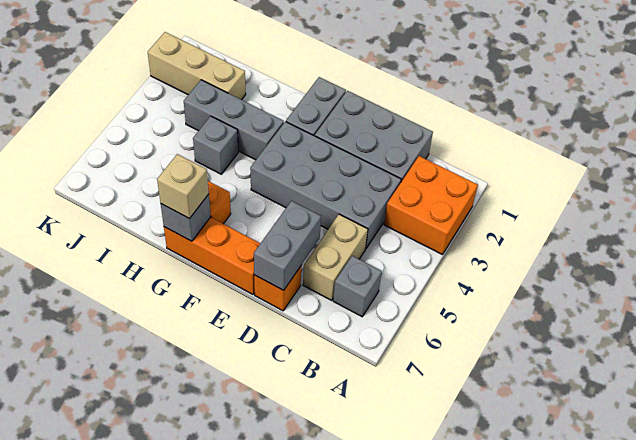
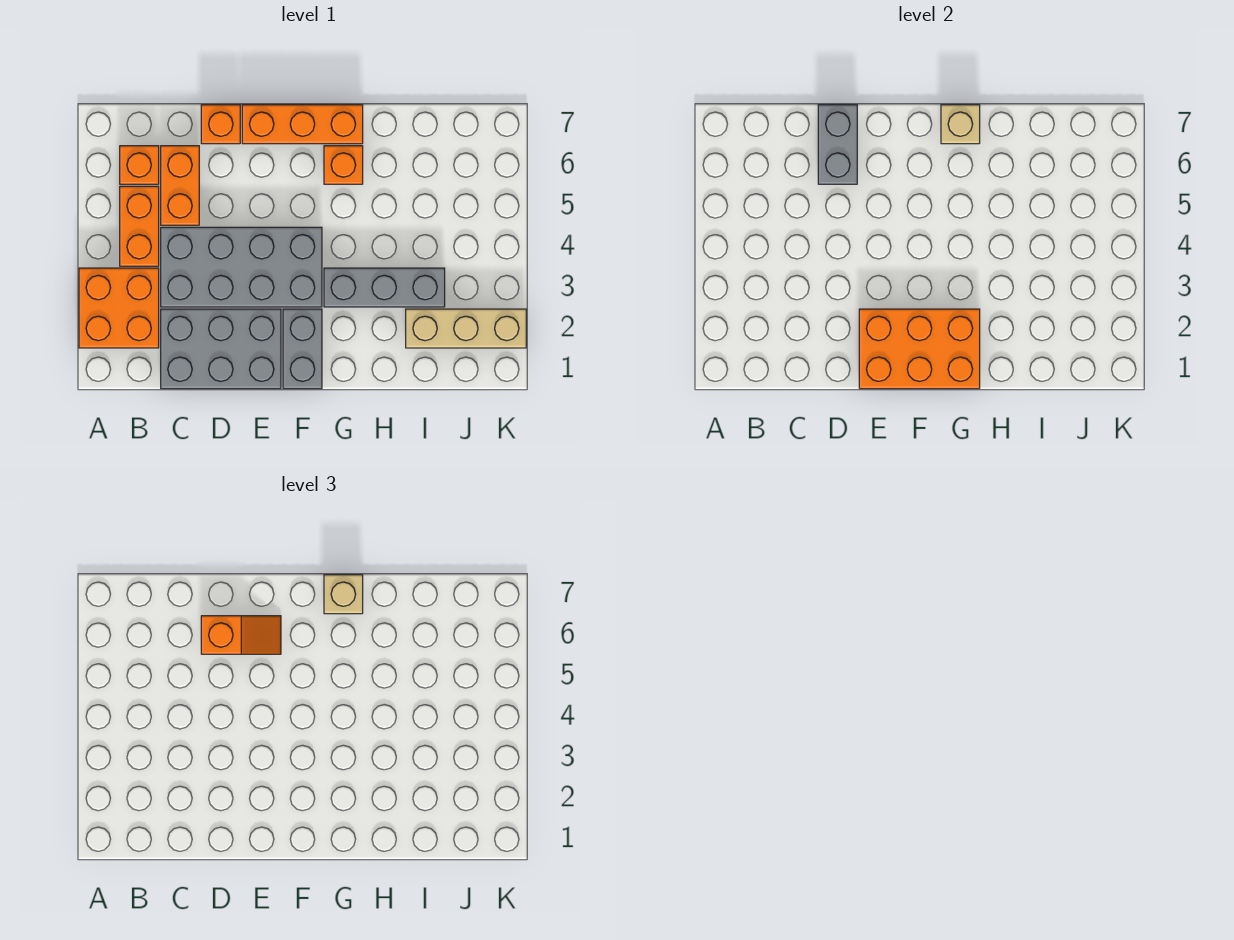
none -> orange brick B4:B5 level 1
grey brick B6 level 1 -> orange brick B6 level 1
tan brick C5:C6 level 1 -> orange brick C5:C6 level 1
none -> orange slope D6:E6 level 3 top D
none -> orange brick E1:G2 level 2
grey brick G7 level 2 -> tan brick G7 level 2
grey brick H4 level 1 -> none

